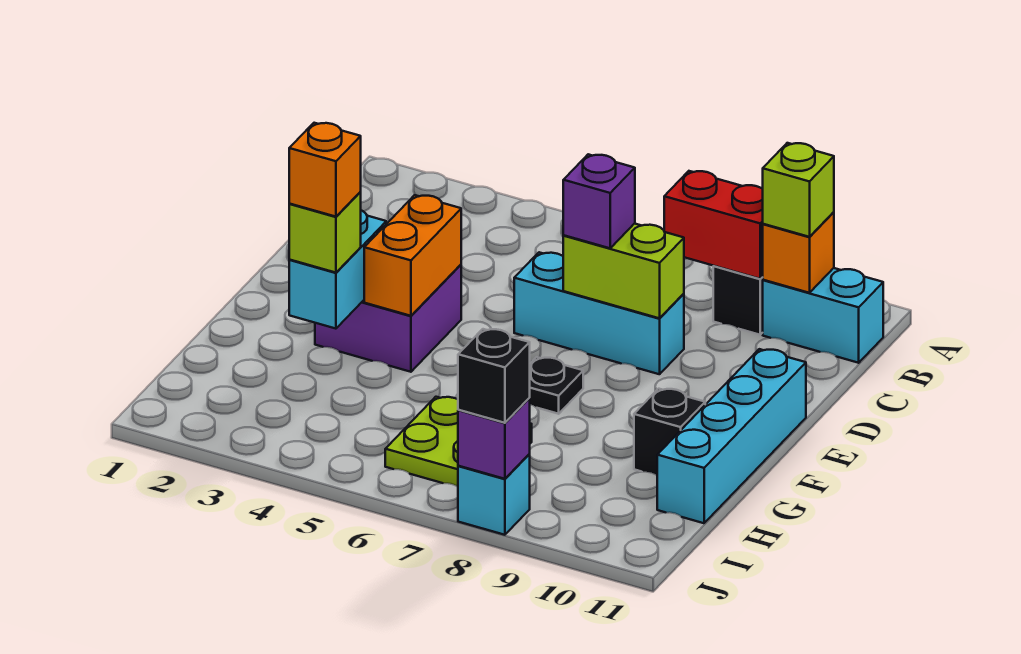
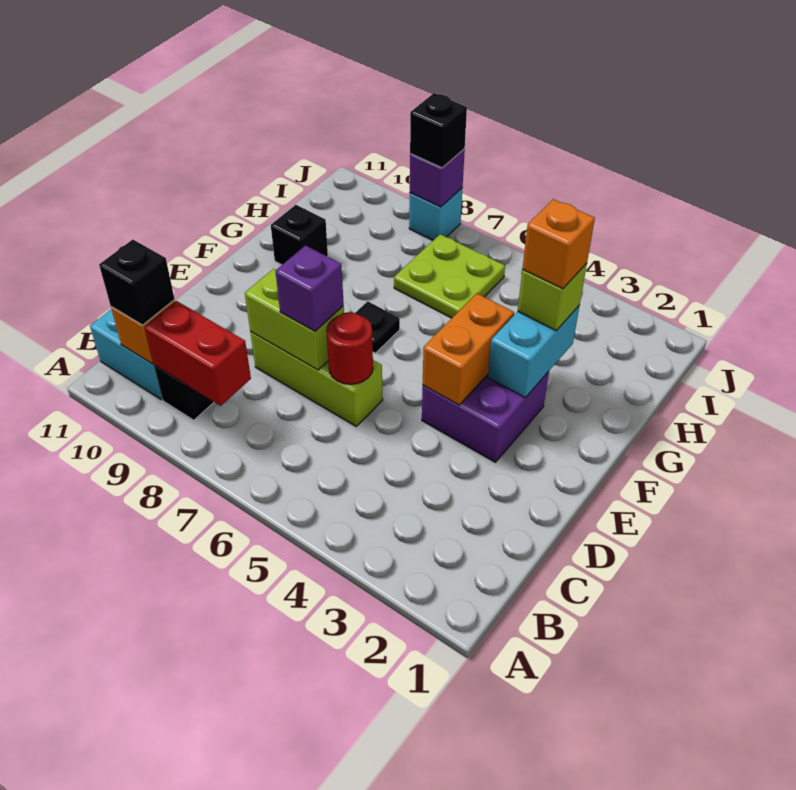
lime brick B10 level 3 -> black brick B10 level 3
cyan brick D6:D8 level 1 -> lime brick D6:D8 level 1
none -> red round brick D6 level 2
cyan brick E11:H11 level 1 -> none

